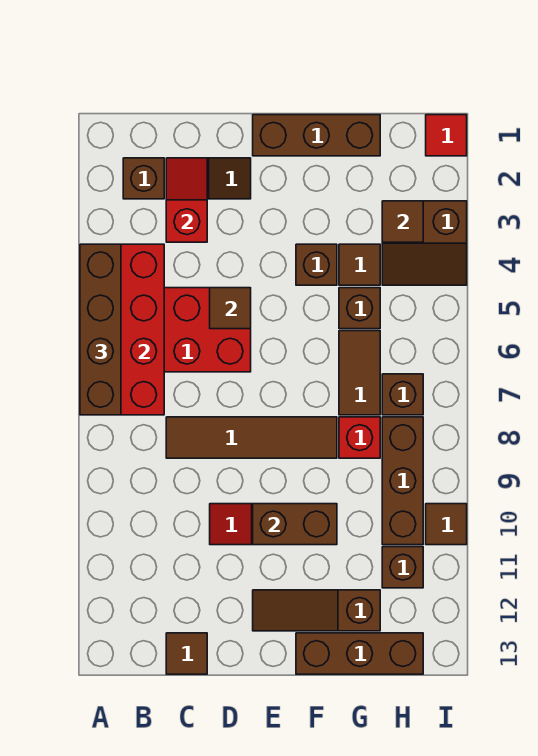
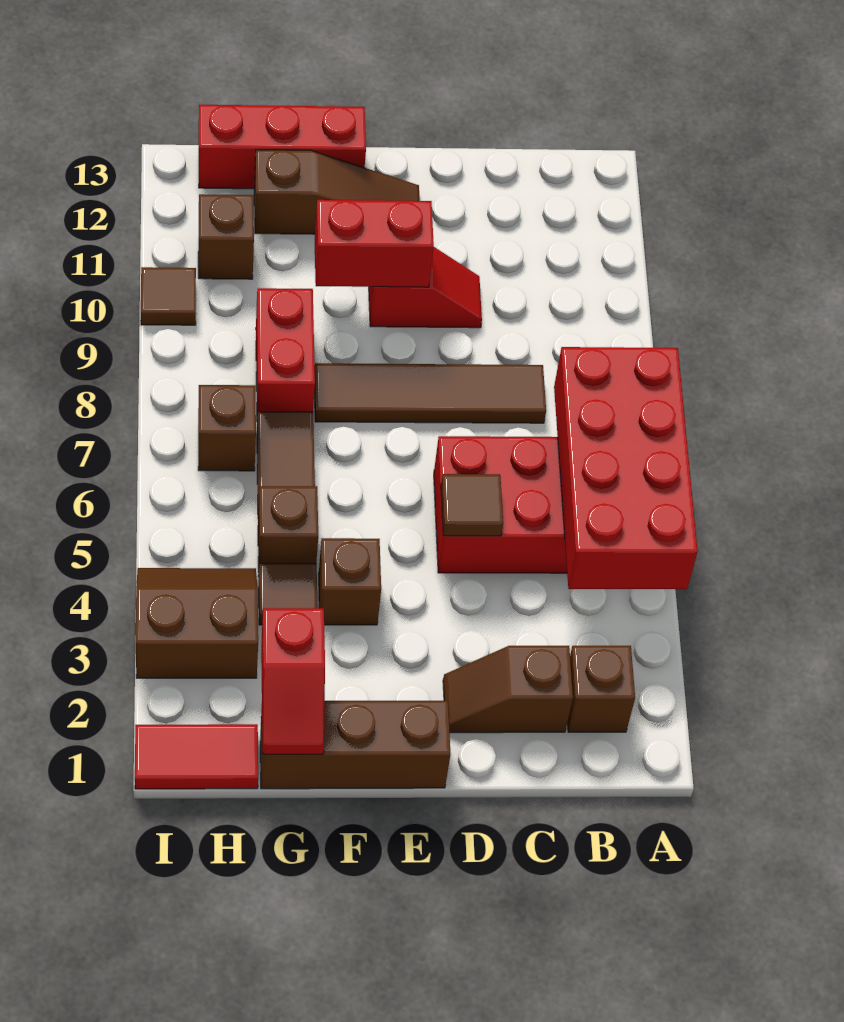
brown brick A4:A7 level 3 -> none
red slope C2:C3 level 2 top 3 -> red slope G1:G2 level 2 top 2
brown tile C13 level 1 -> none
brown brick E10:F10 level 2 -> red brick E10:F10 level 2
brown brick F13:H13 level 1 -> red brick F13:H13 level 1
red brick G8 level 1 -> red brick G8:G9 level 1
brown tile H3 level 2 -> none
brown brick H8:H10 level 1 -> none
red tile I1 level 1 -> red tile H1:I1 level 1

